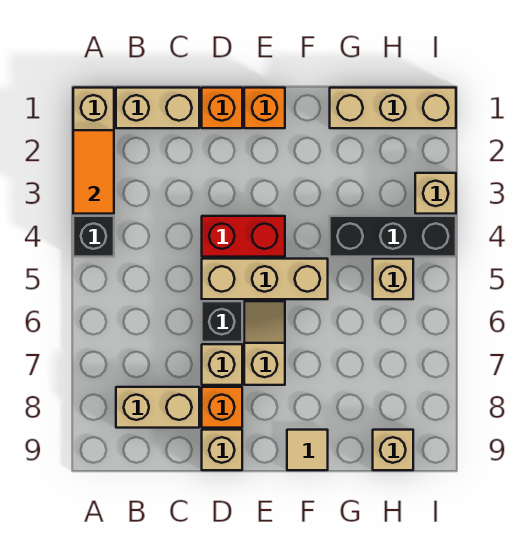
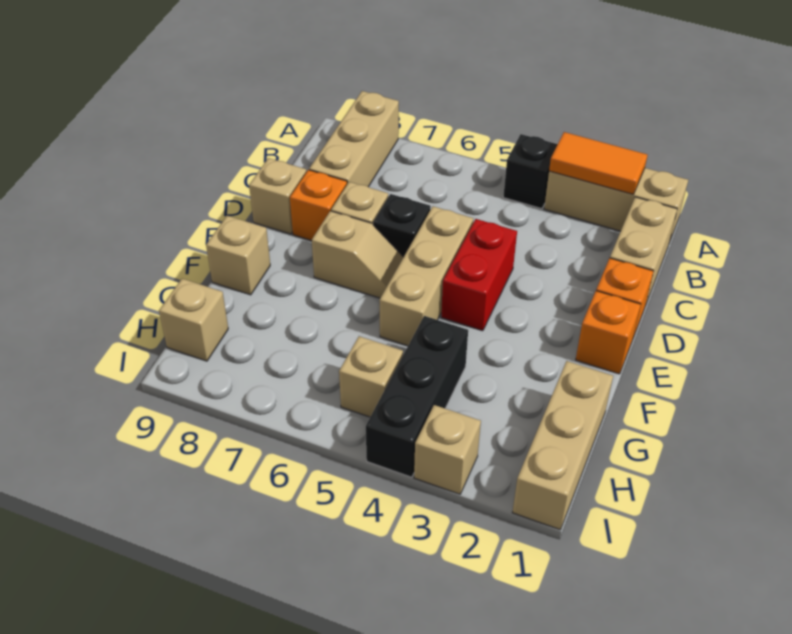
tan brick B8:C8 level 1 -> tan brick A8:C8 level 1
tan tile F9 level 1 -> tan brick F9 level 1

